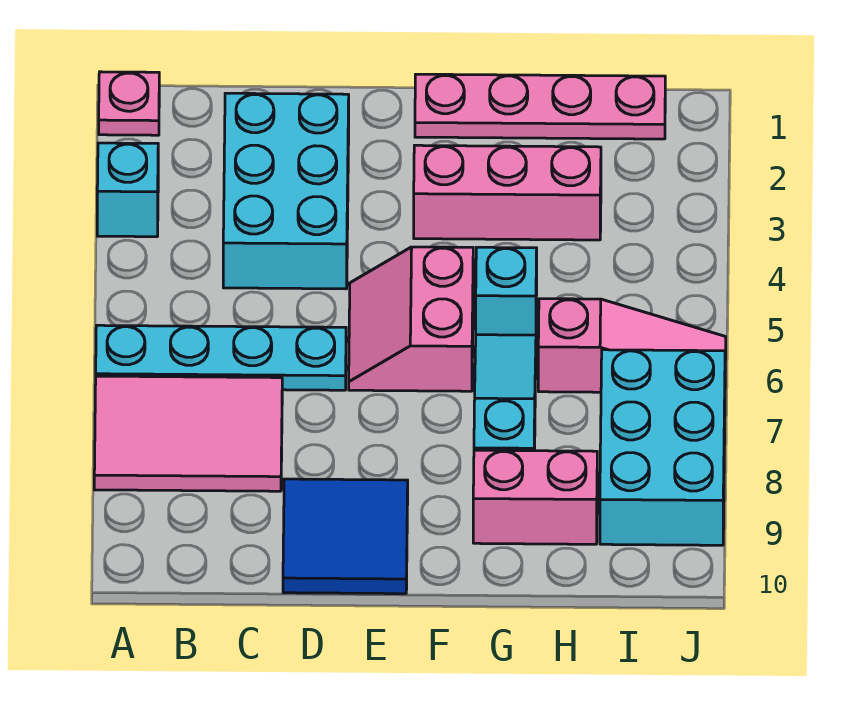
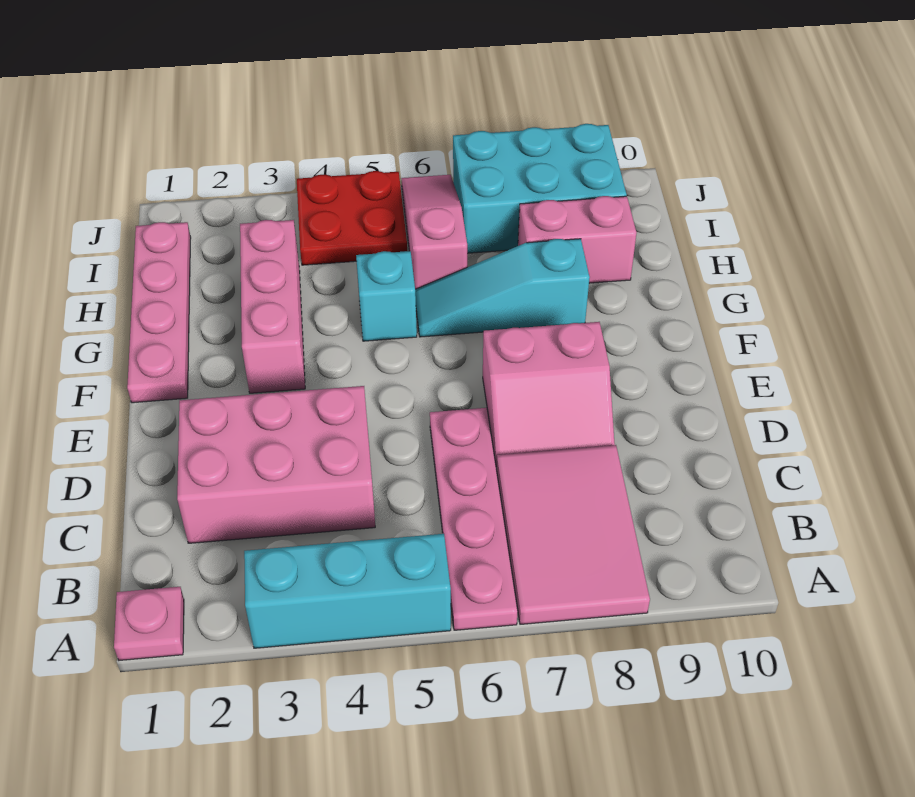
cyan brick A3 level 1 -> cyan brick A3:A5 level 1
cyan plate A6:D6 level 1 -> pink plate A6:D6 level 1
cyan brick C2:D4 level 1 -> pink brick C2:D4 level 1
blue tile D9:E10 level 1 -> none
pink slope E5:F6 level 1 top F -> pink slope D7:E8 level 1 top E
pink brick G9:H9 level 1 -> pink brick H8:H9 level 1
none -> red plate I4:J5 level 1

